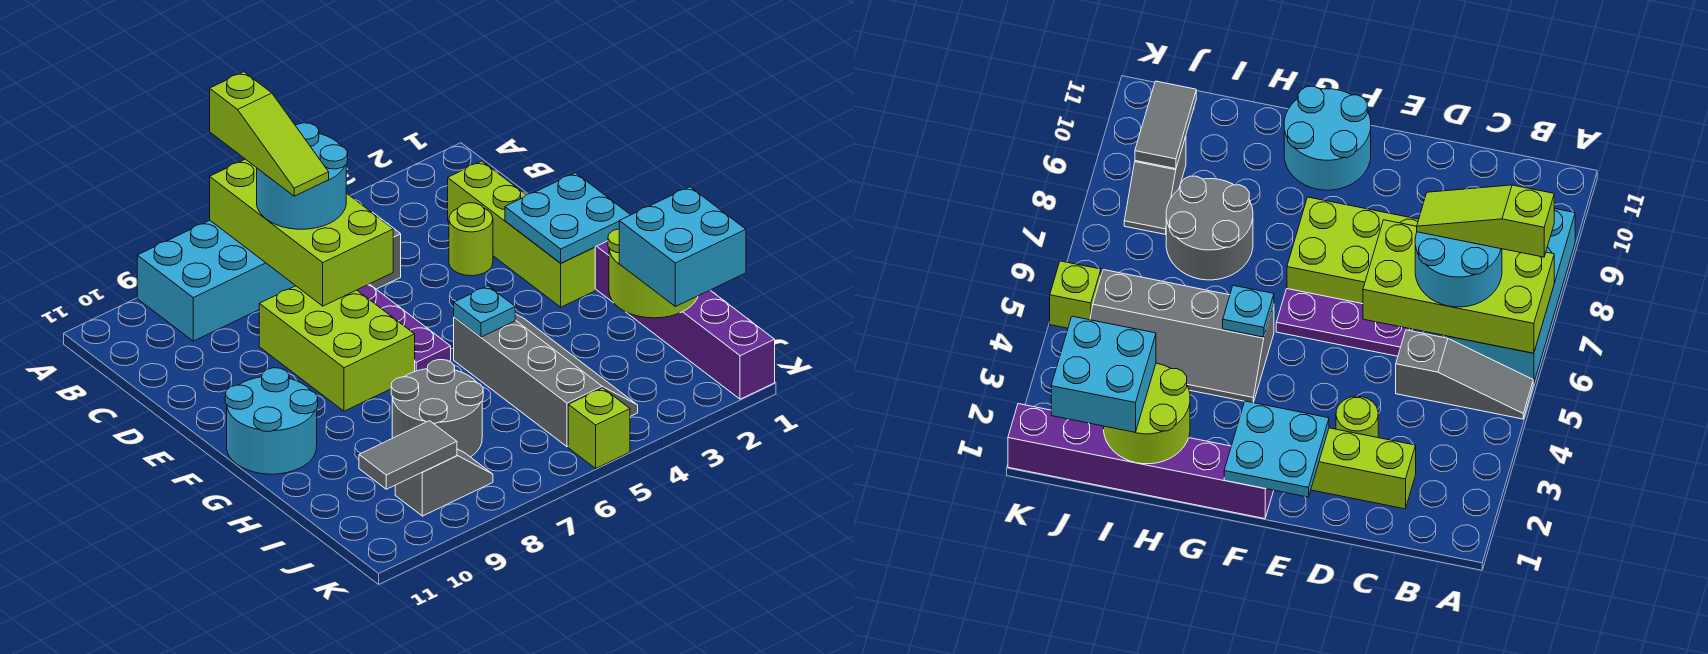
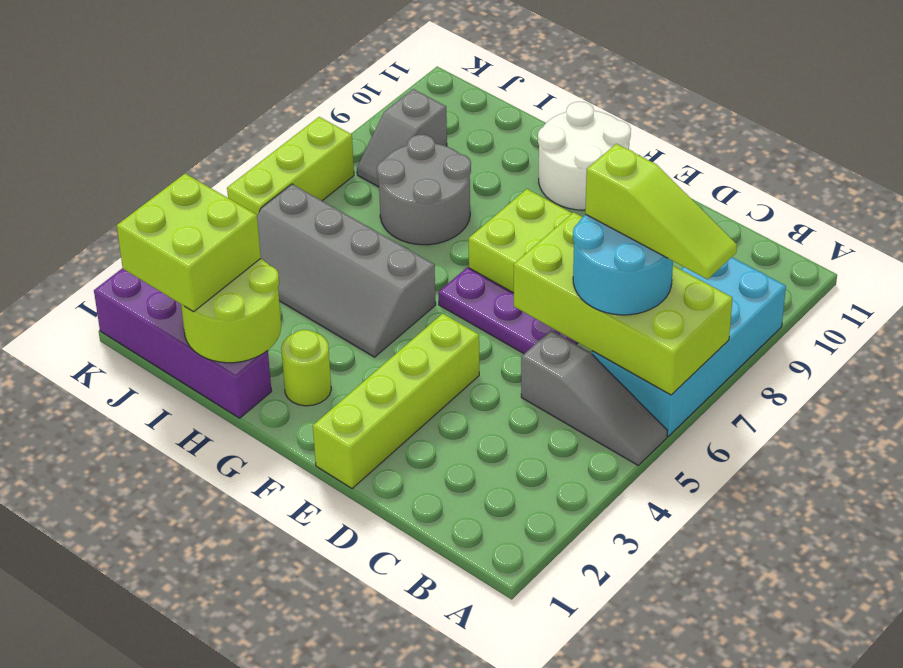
lime slope A7:C7 level 4 top A -> lime slope A7:C7 level 4 top C
lime brick C2:F2 level 1 -> lime brick E1:E4 level 1
lime round brick D3 level 1 -> lime round brick G2 level 1
cyan plate E1:F2 level 2 -> none
purple brick F1:K1 level 1 -> purple brick H1:K1 level 1
cyan round brick F10:G11 level 1 -> white round brick F10:G11 level 1
cyan plate G5 level 2 -> none
cyan brick I1:J2 level 3 -> lime brick I1:J2 level 3
grey tile J9:J10 level 2 -> none
lime brick K5 level 1 -> lime brick K5:K7 level 1

